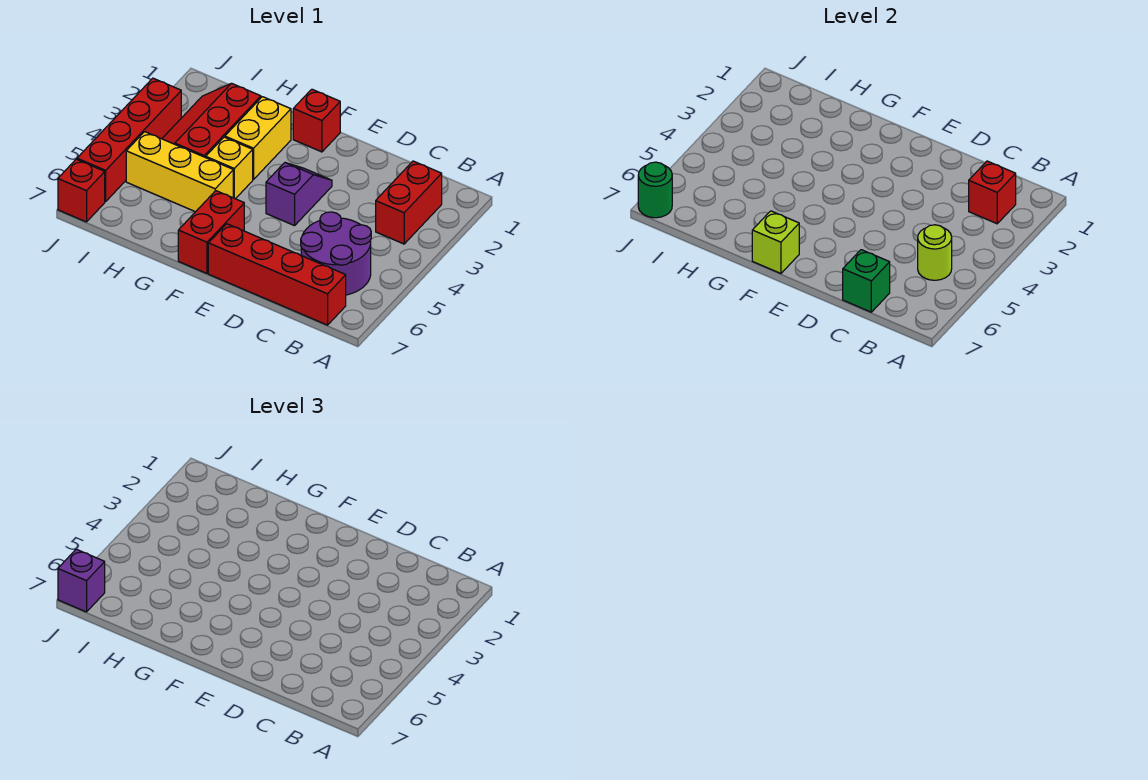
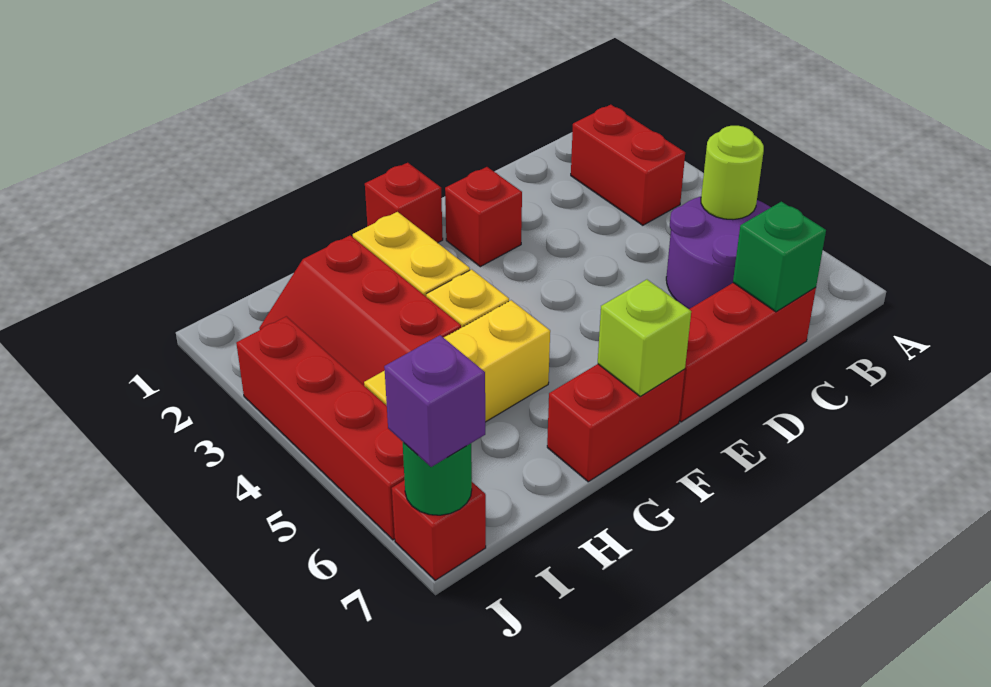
red brick B2 level 2 -> red brick E2 level 1
red brick B7:E7 level 1 -> red brick C7:E7 level 1
purple slope E3:E4 level 1 top 4 -> none
red brick F6:F7 level 1 -> red brick F7:G7 level 1

